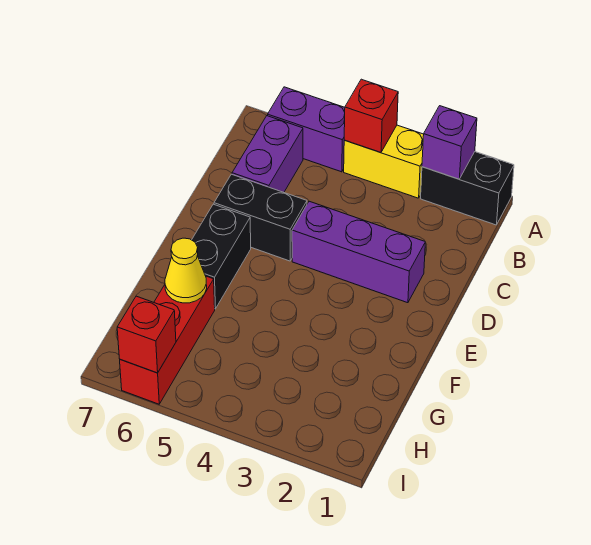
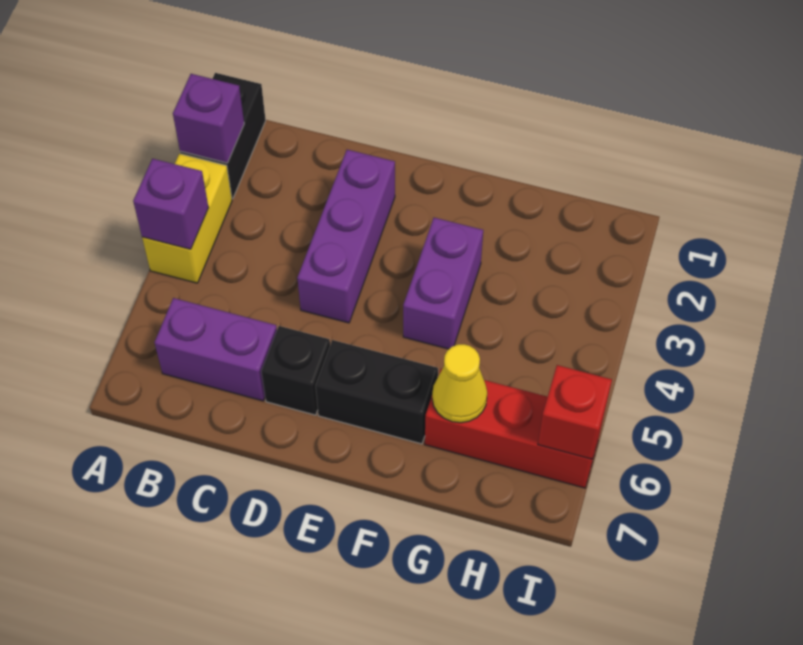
red brick A4 level 2 -> purple brick A4 level 2
purple brick A5:A6 level 1 -> purple brick F3:F4 level 1
black brick D5:D6 level 1 -> black brick D6 level 1

